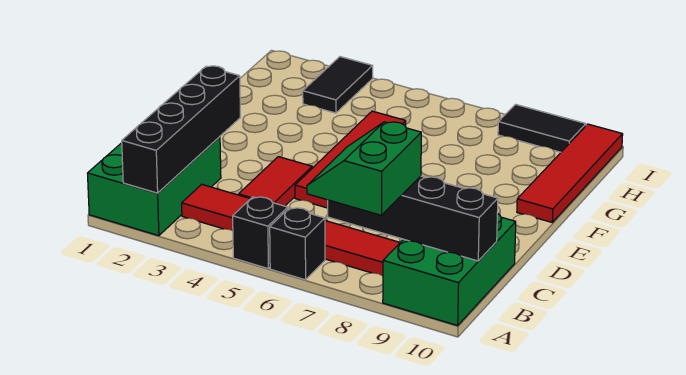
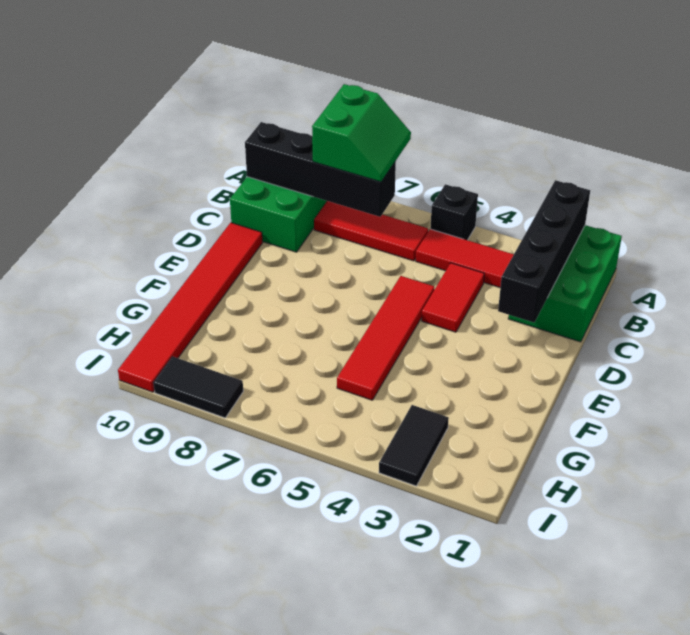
black brick A6 level 1 -> none
red tile F10:I10 level 1 -> red tile D10:I10 level 1

